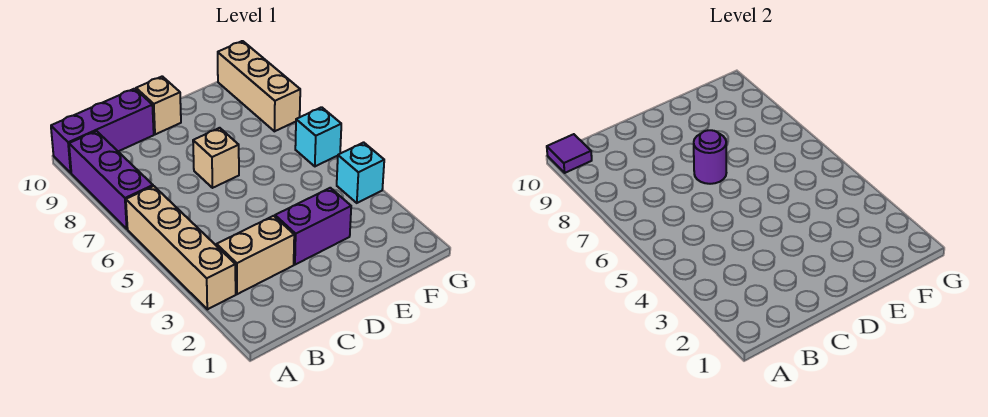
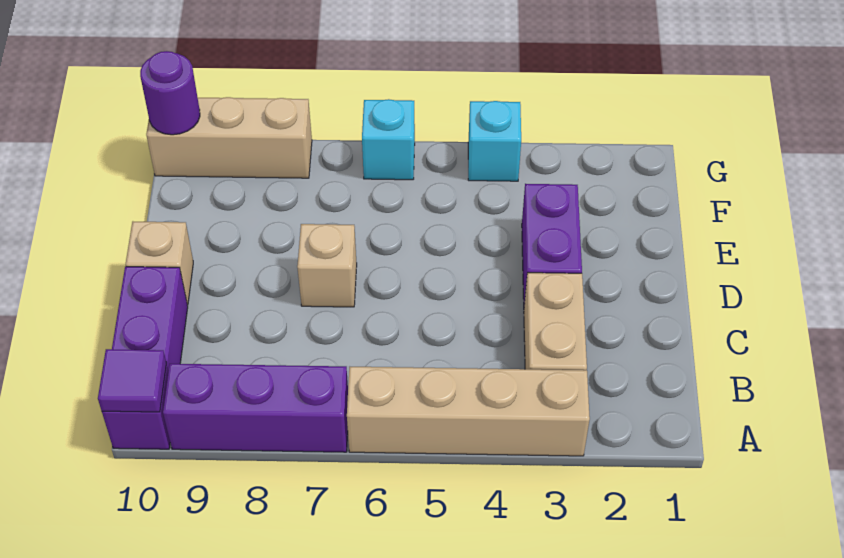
purple round brick D7 level 2 -> purple round brick G10 level 2

